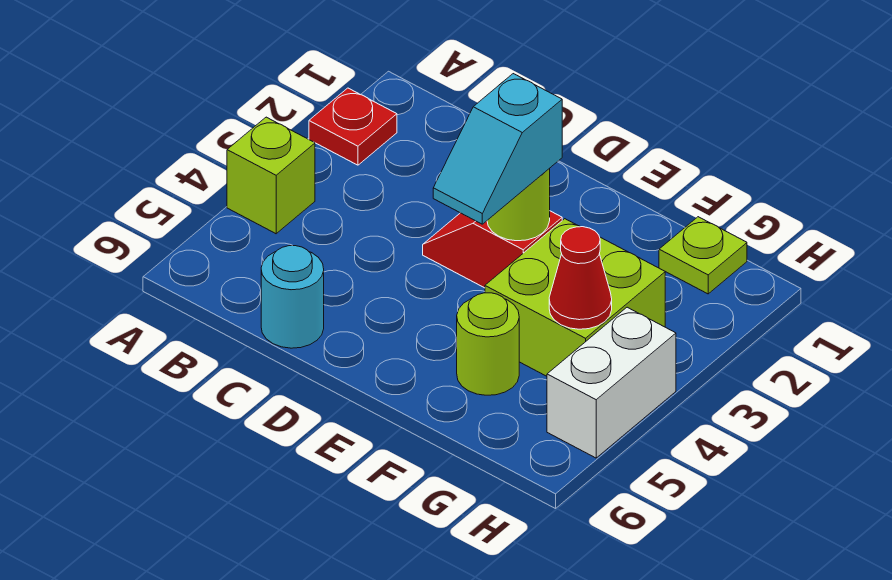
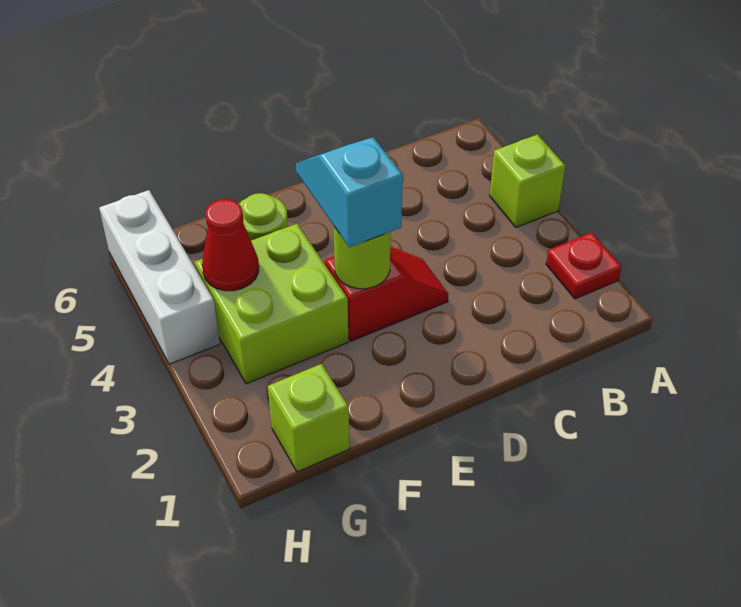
cyan round brick C6 level 1 -> none
lime plate G1 level 1 -> lime brick G1 level 1
white brick H4:H5 level 1 -> white brick H4:H6 level 1

